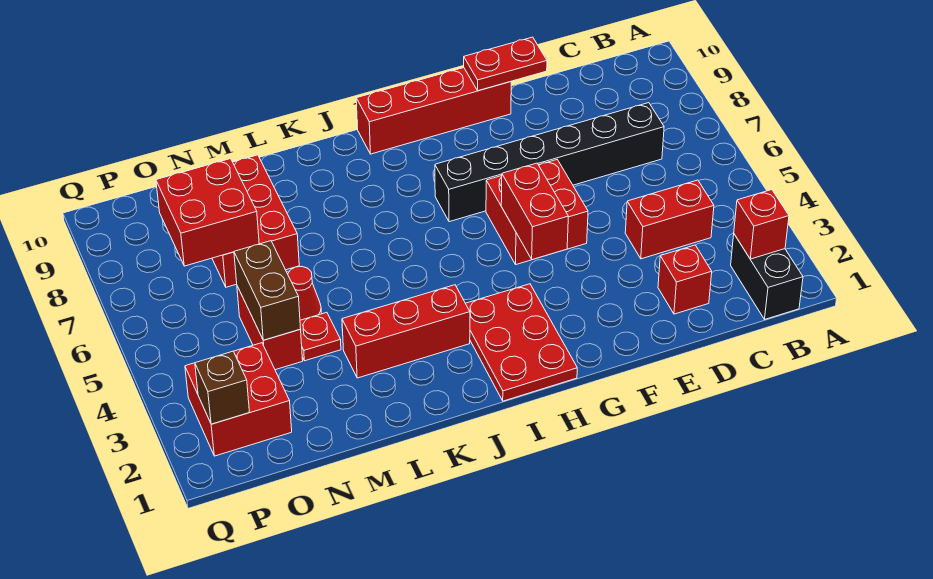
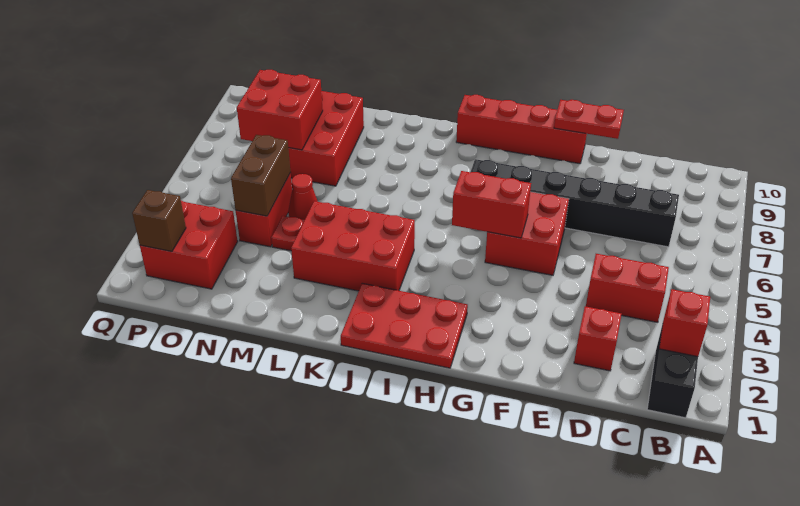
red brick G4:G5 level 2 -> red brick G5:H5 level 2
red plate H1:I3 level 1 -> red plate H1:J2 level 1
red brick J3:L3 level 1 -> red brick J3:L4 level 1

